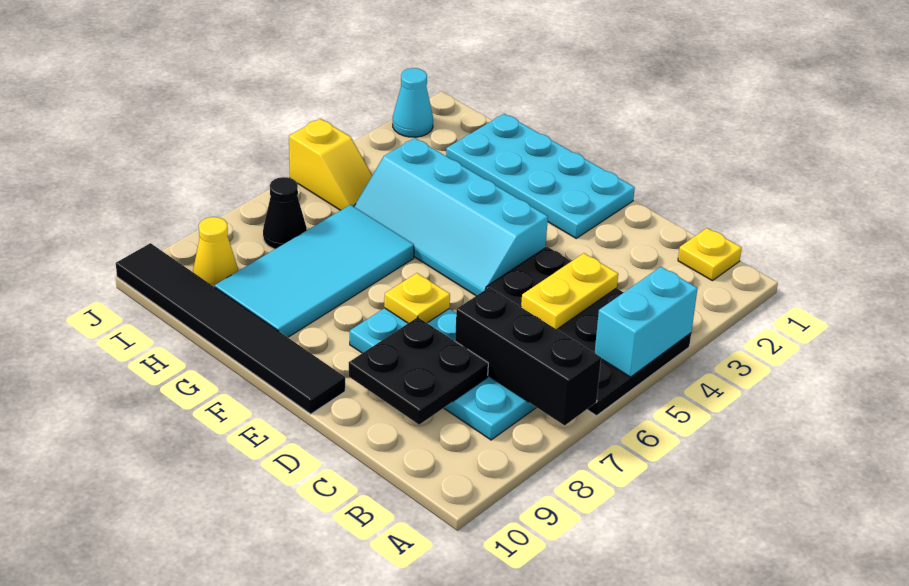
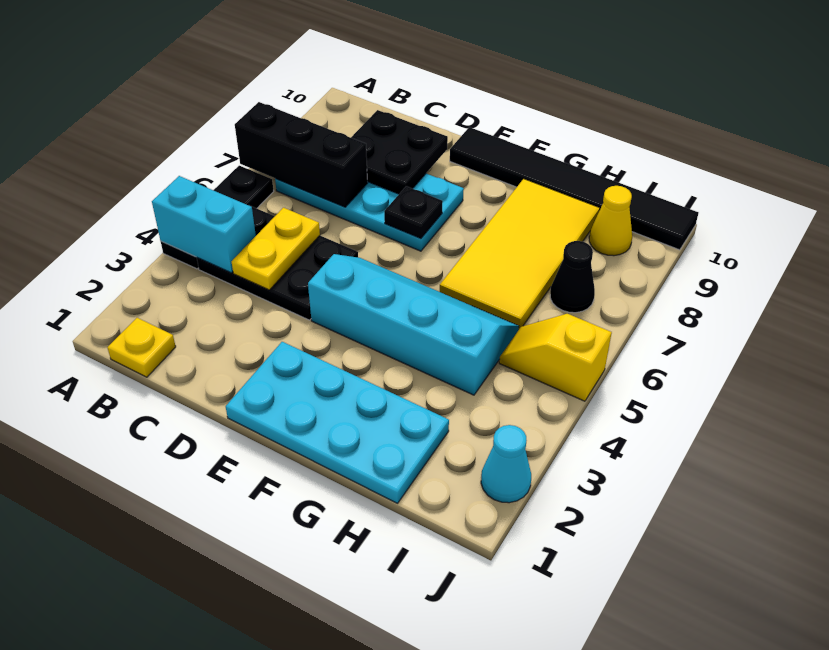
cyan brick A4:A5 level 2 -> cyan brick A4:B4 level 2
yellow plate E7 level 2 -> black plate E7 level 2
cyan tile G6:H9 level 1 -> yellow tile G6:H9 level 1

